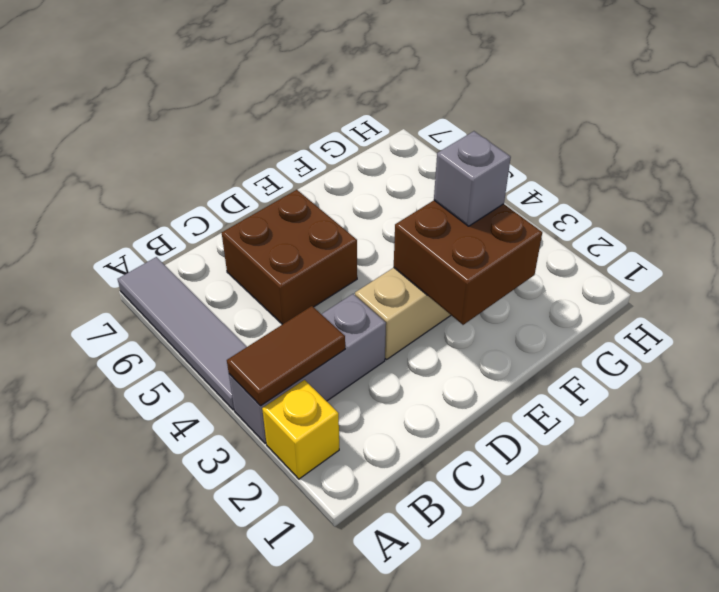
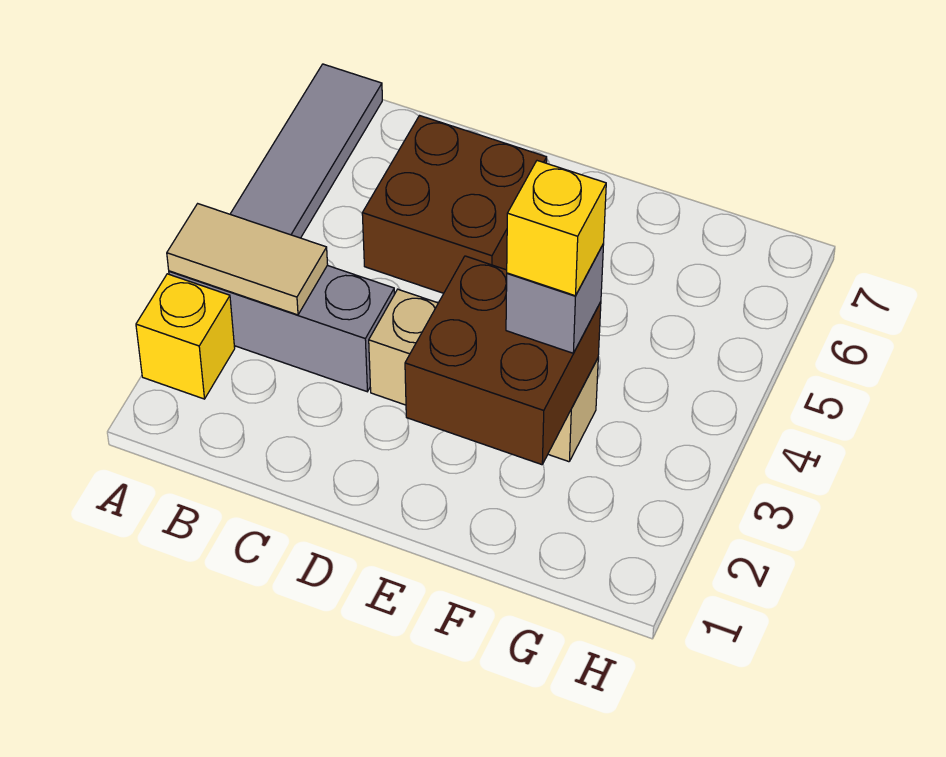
brown tile A3:B3 level 2 -> tan tile A3:B3 level 2
none -> yellow brick F3 level 4

